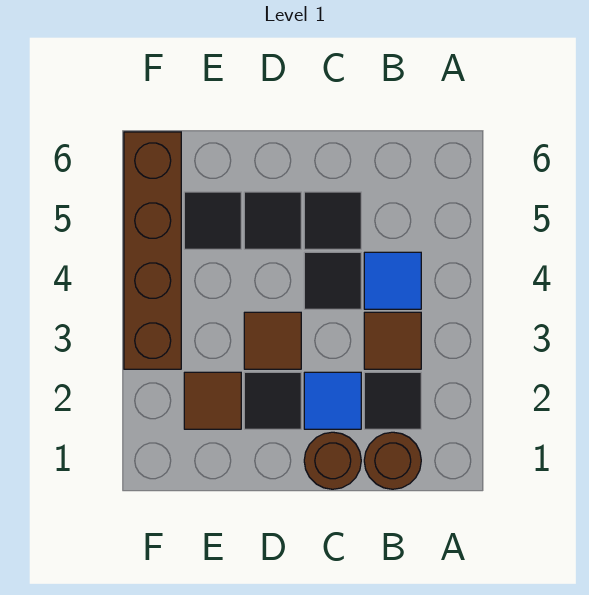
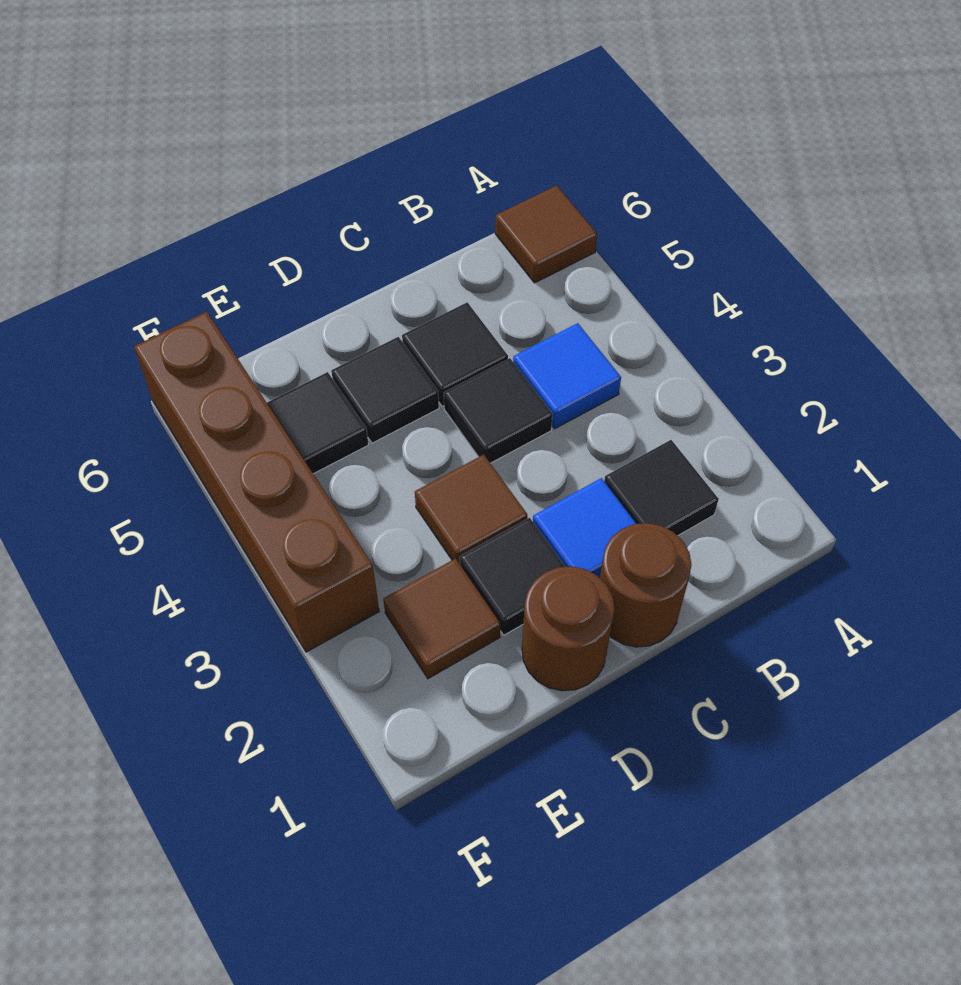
brown round brick B1 level 1 -> brown round brick D1 level 1
brown tile B3 level 1 -> brown tile A6 level 1

